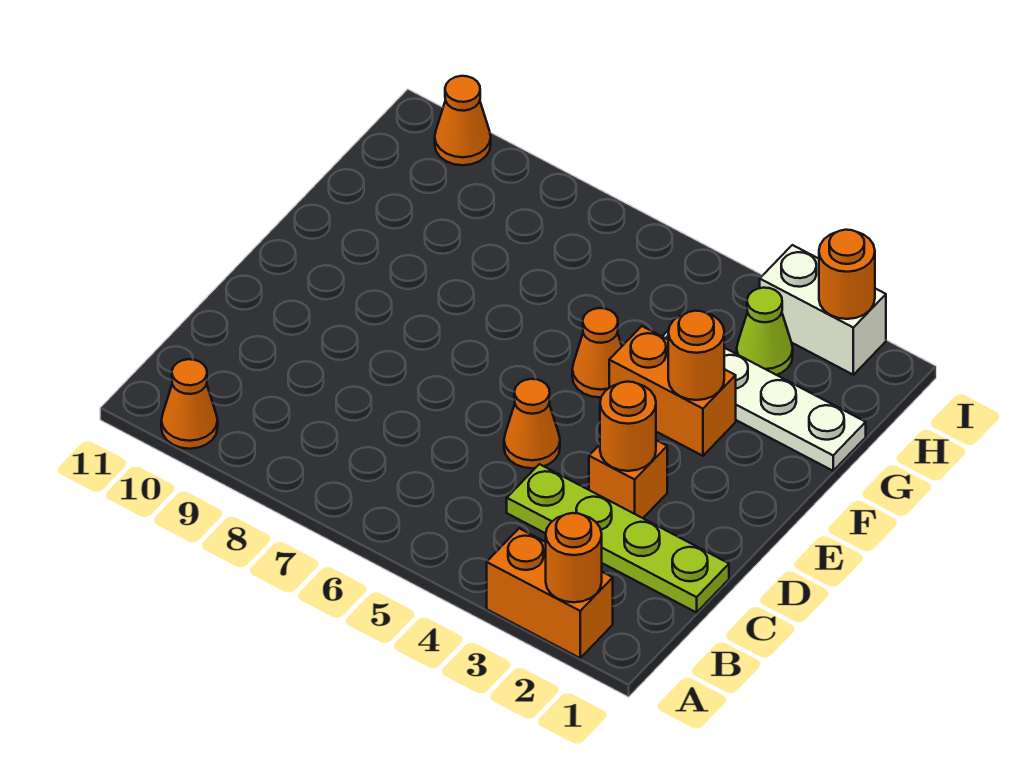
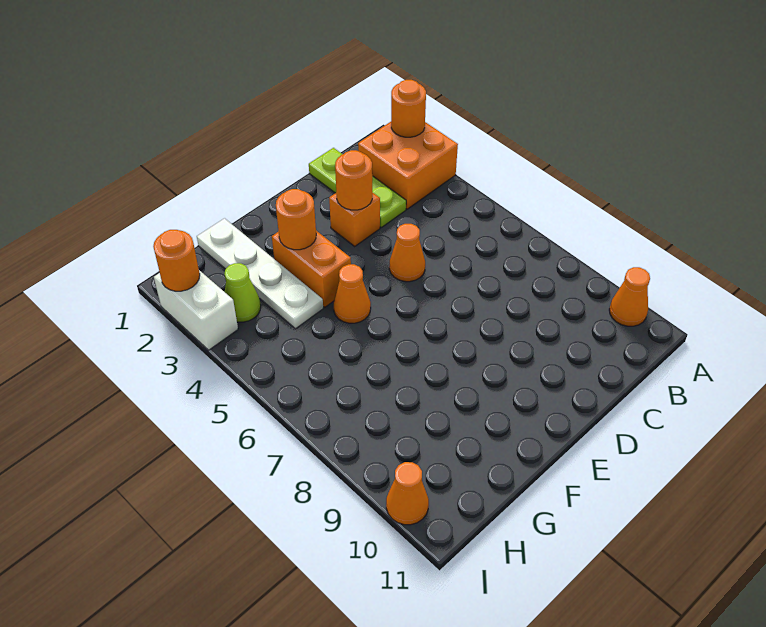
orange brick A2:A3 level 1 -> orange brick A2:B3 level 1
lime plate C1:C4 level 1 -> lime plate C1:C3 level 1

